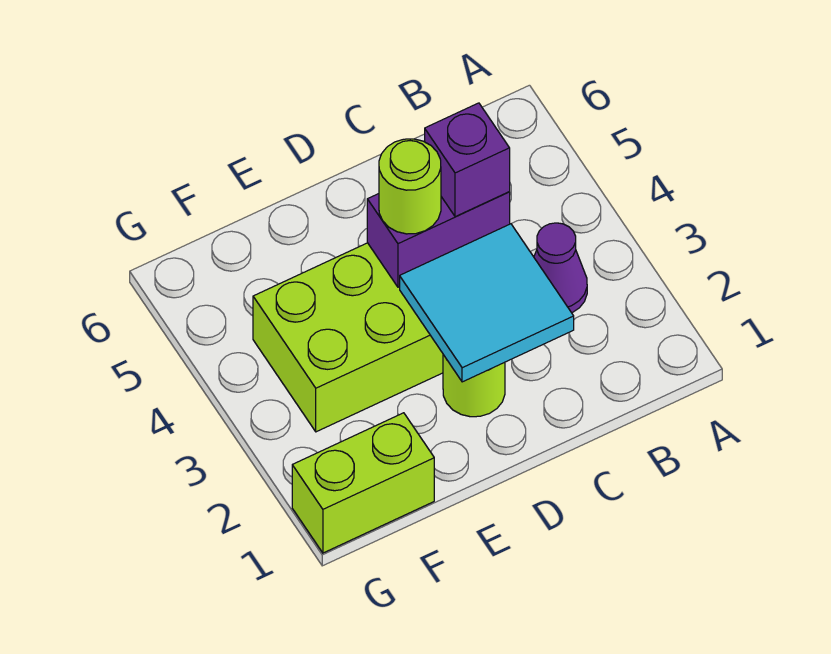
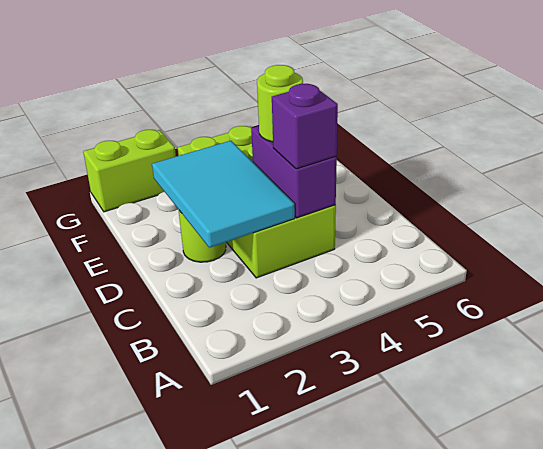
purple cone B3 level 1 -> none
cyan tile C2:D3 level 2 -> cyan tile C2:E3 level 2
lime brick F1:G1 level 1 -> lime brick G1:G2 level 1

